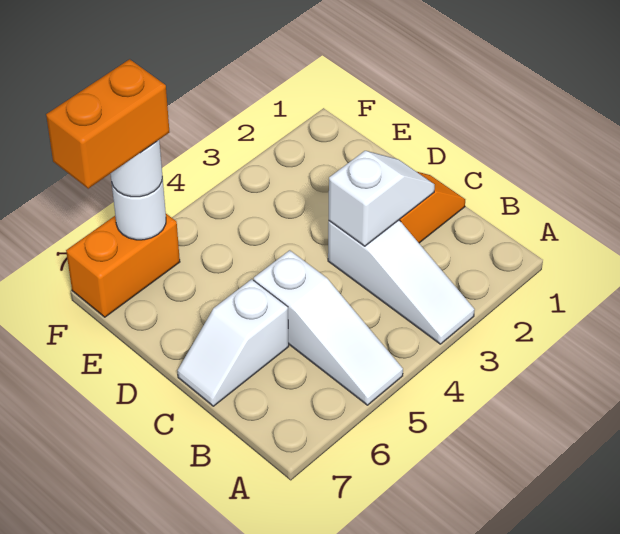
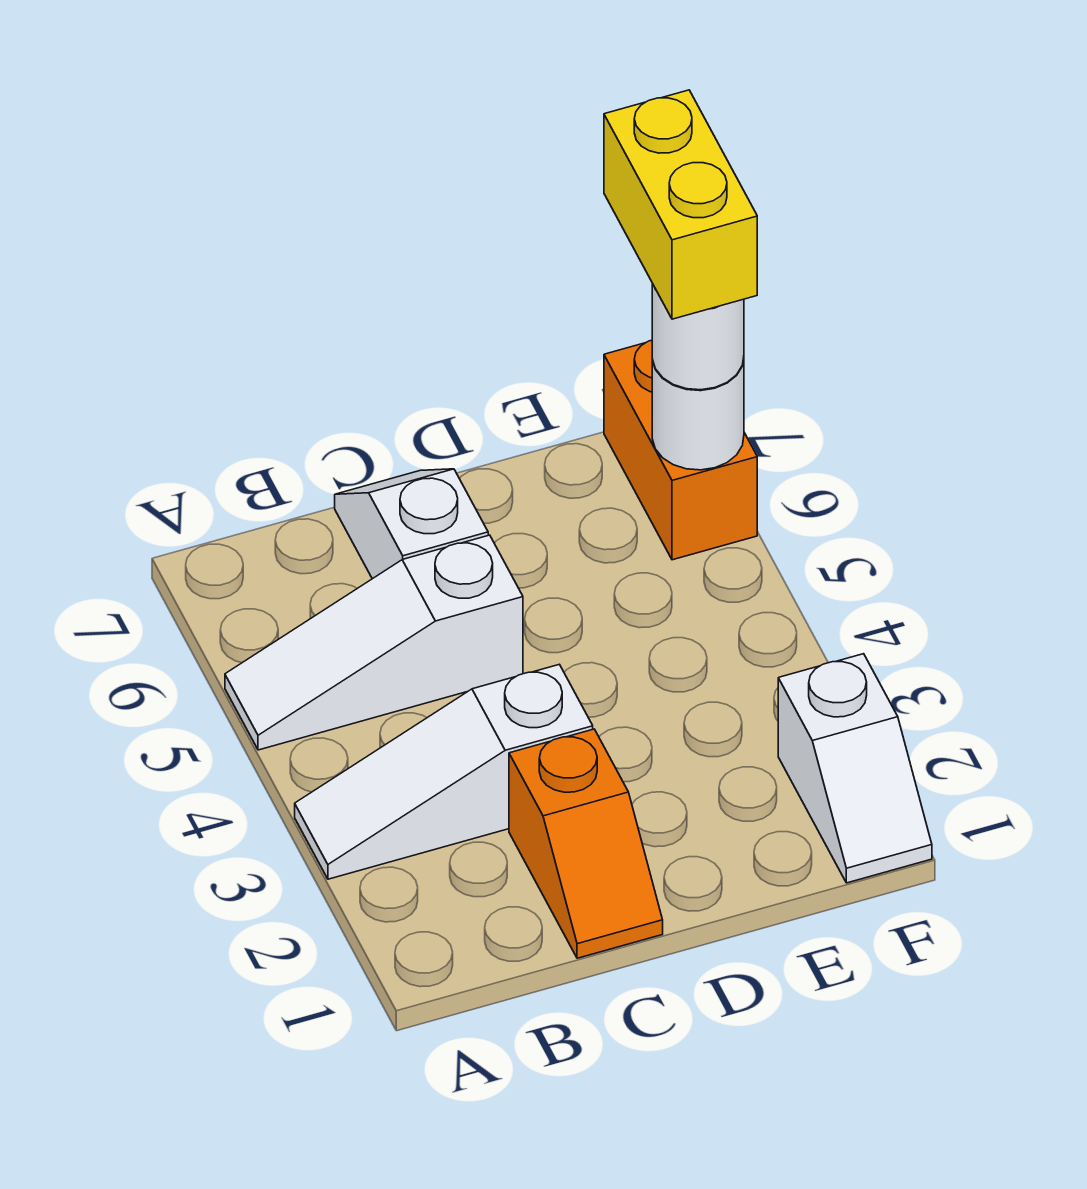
white slope C2:C3 level 2 top 3 -> white slope F1:F2 level 1 top 2
orange brick F6:F7 level 4 -> yellow brick F6:F7 level 4

